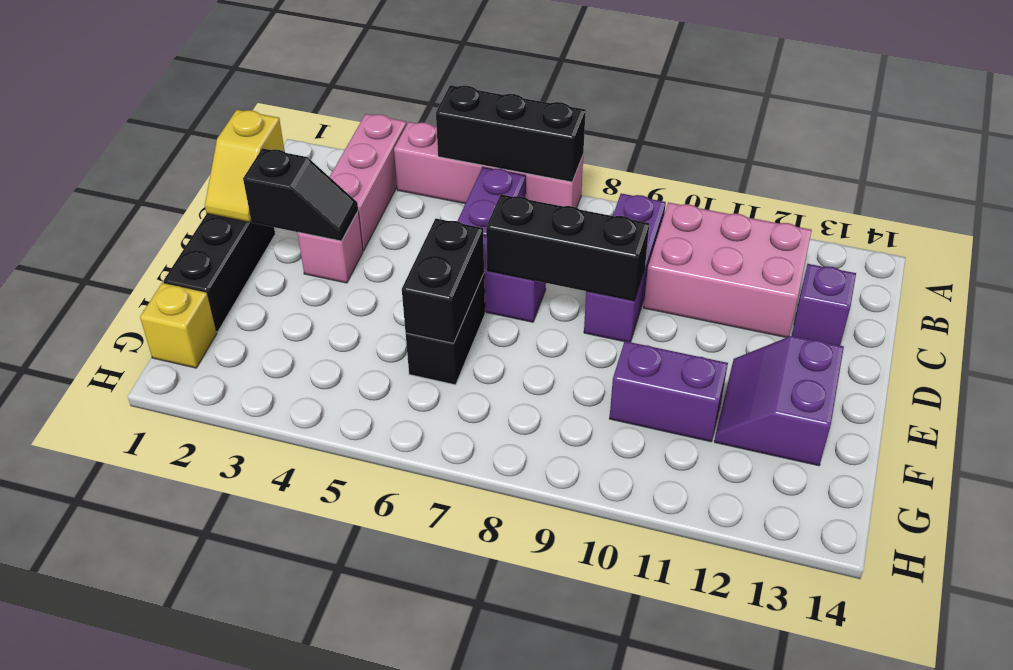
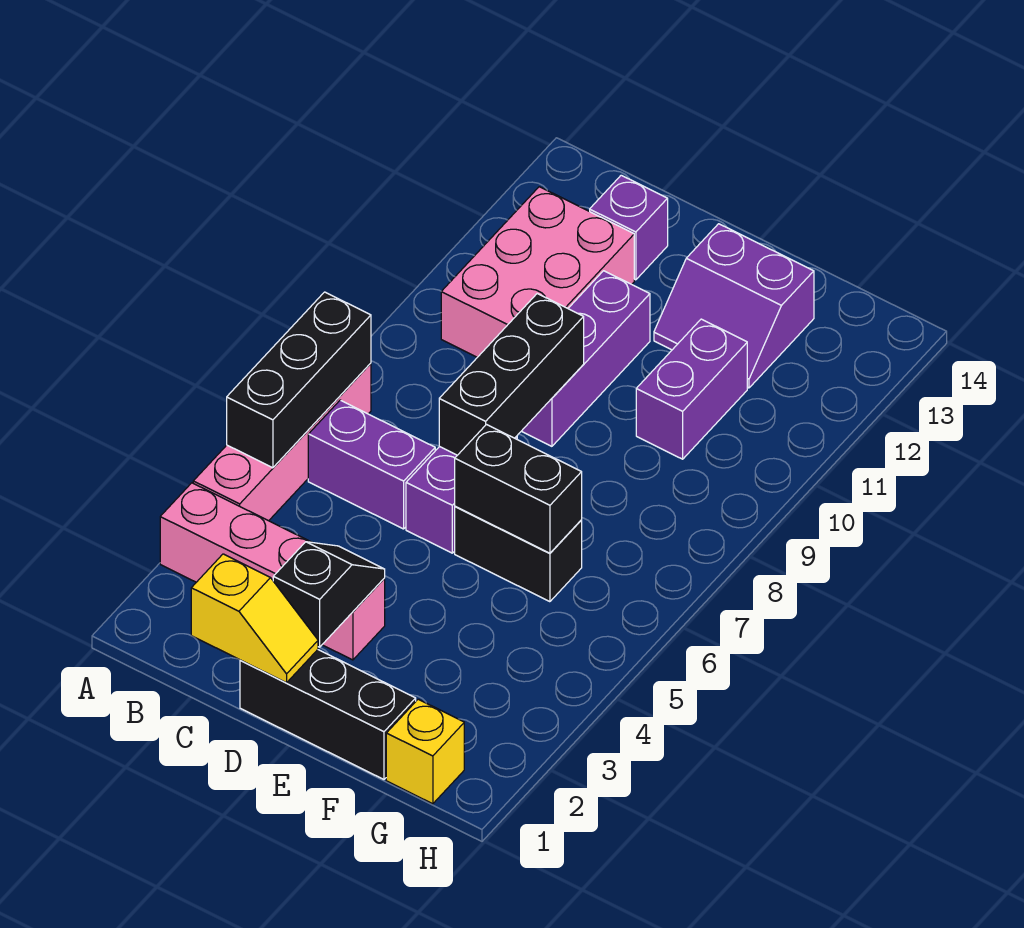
purple brick B9:D9 level 1 -> purple brick D9:D11 level 1

